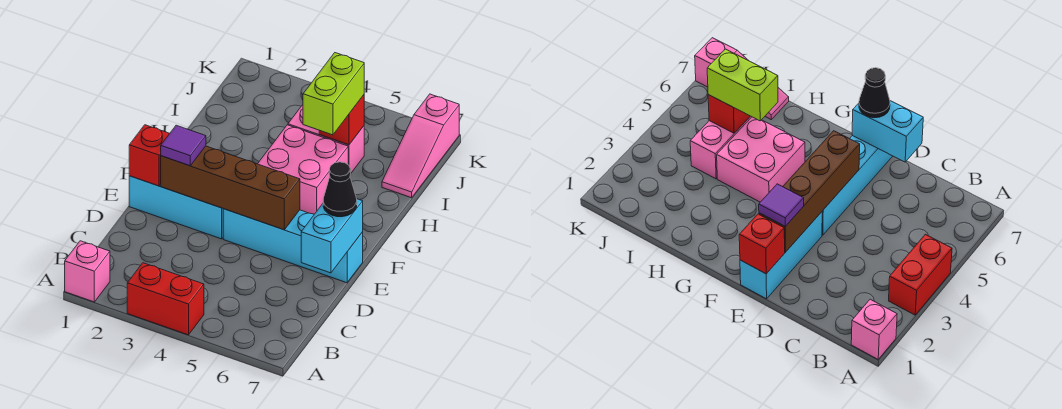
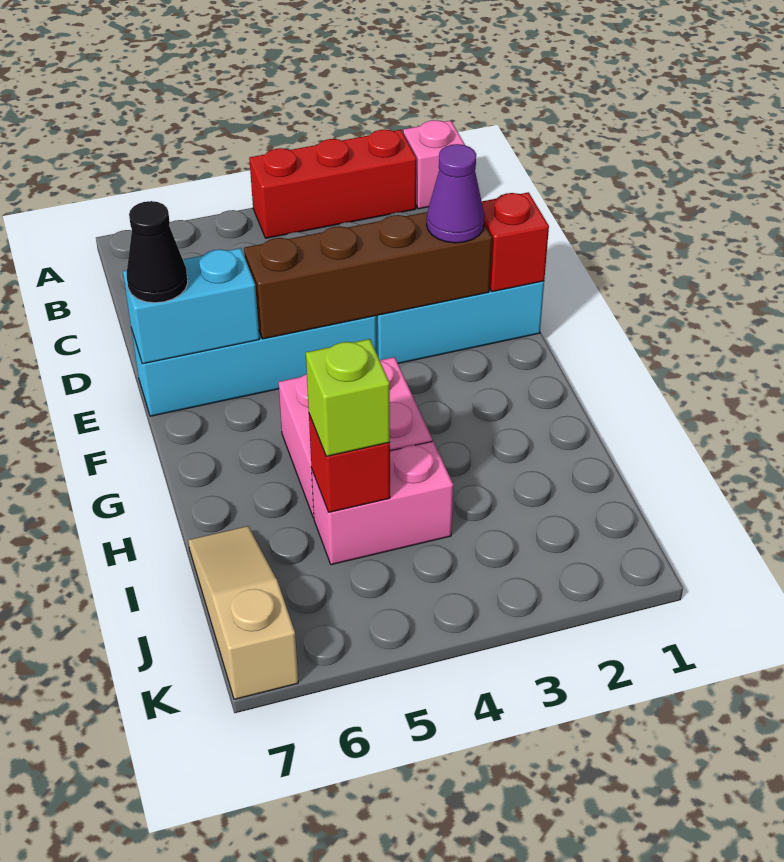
red brick A3:A4 level 1 -> red brick A2:A4 level 1
cyan brick D7:E7 level 2 -> cyan brick E6:E7 level 2
purple tile E2 level 3 -> purple cone E2 level 3
lime brick H5:I5 level 3 -> lime brick I5 level 3
pink slope I7:K7 level 1 top K -> tan slope I7:K7 level 1 top K

